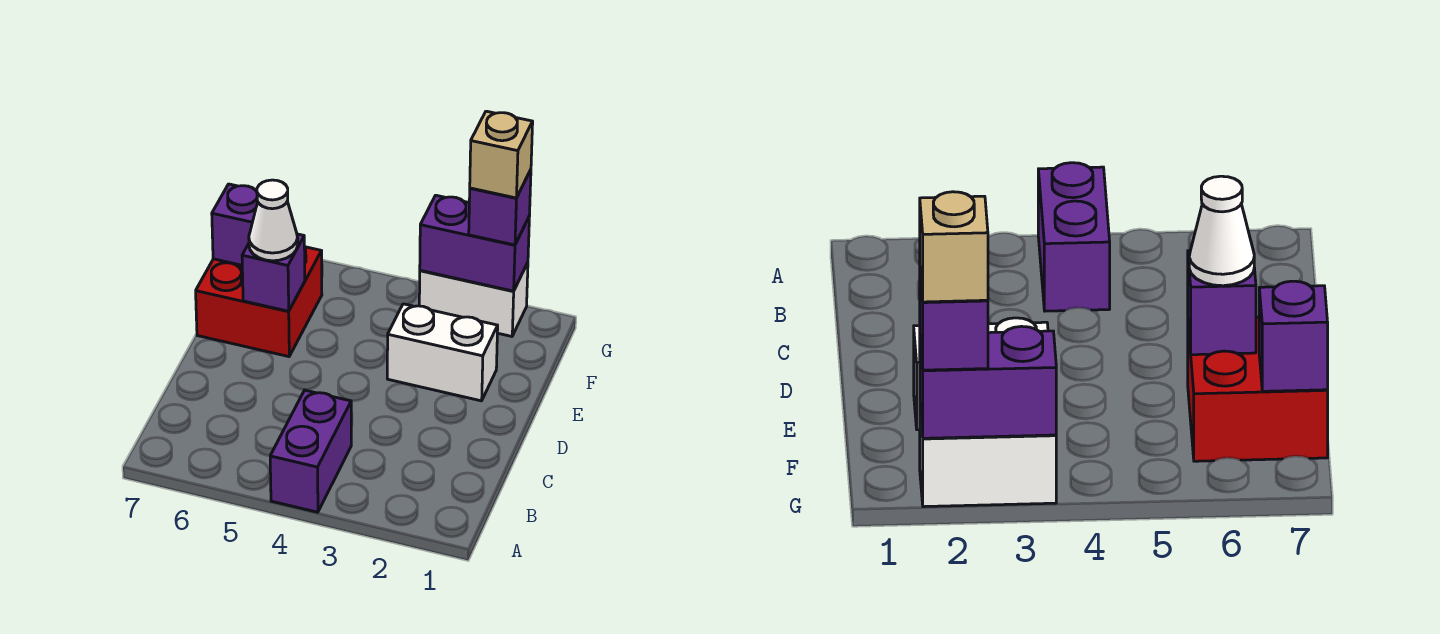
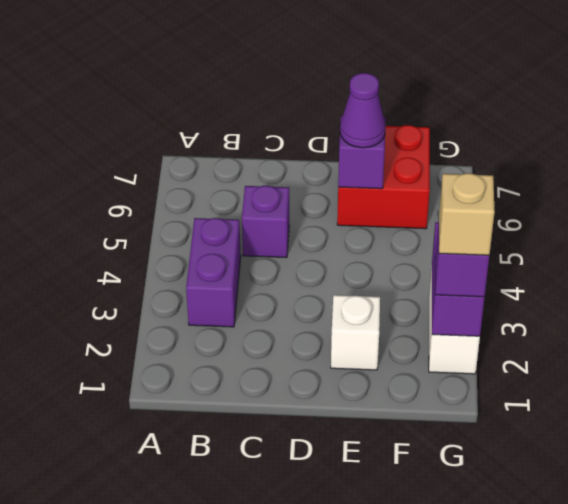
purple brick A4:B4 level 1 -> purple brick B3:B4 level 1
white brick E2:E3 level 1 -> white brick E2 level 1
white cone E6 level 3 -> purple cone E6 level 3
purple brick F7 level 2 -> purple brick C5 level 1

